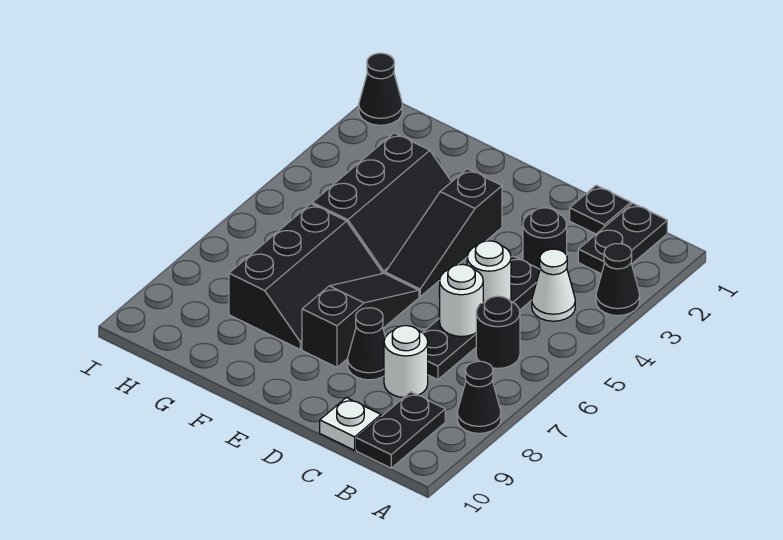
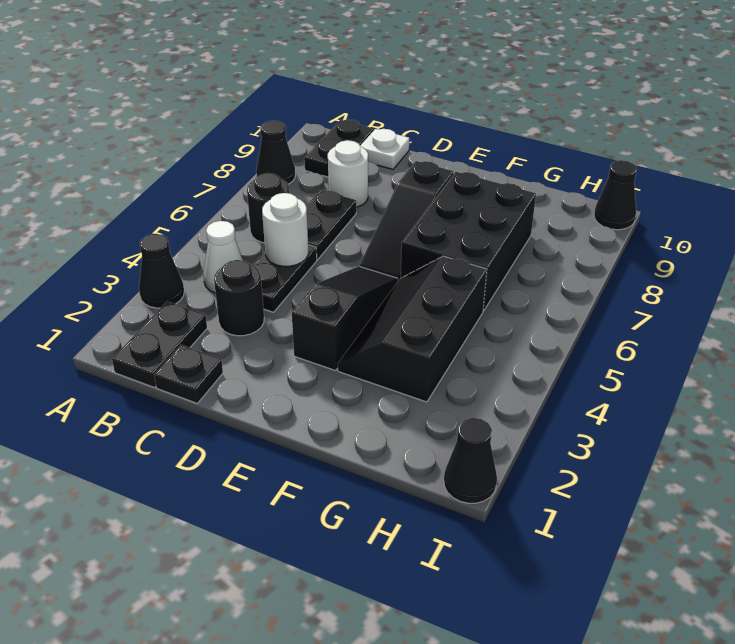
white round brick C6 level 2 -> none
black cone D8 level 1 -> black cone I10 level 1
black slope F6:G8 level 1 top G -> black brick F6:G8 level 1

